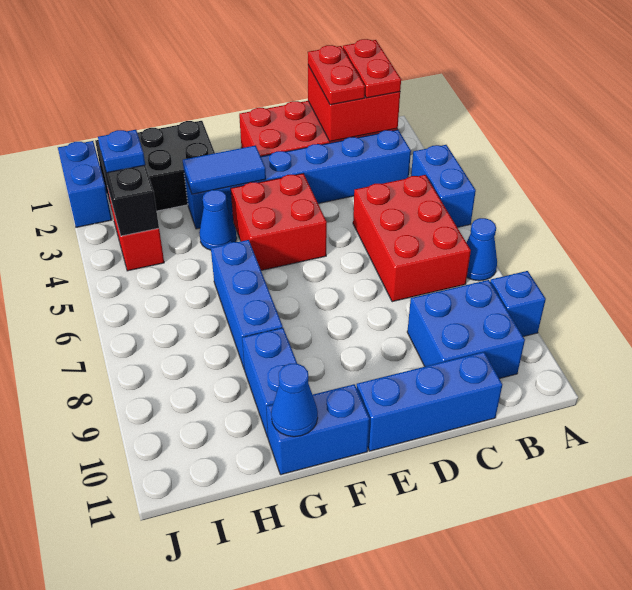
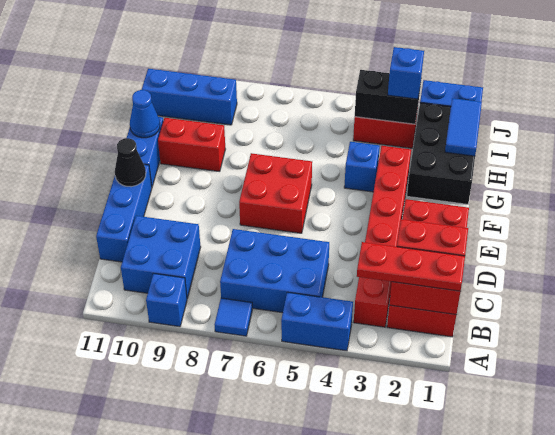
blue cone A7 level 1 -> blue tile A7 level 1
red plate B1:B2 level 3 -> red plate B1:B3 level 3
blue brick B3:G3 level 1 -> red brick B3:G3 level 1
red brick B5:C7 level 1 -> blue brick B5:C7 level 1
red brick E4:F5 level 1 -> red brick E6:F7 level 1
none -> black cone E11 level 2
blue tile F3:G3 level 2 -> blue tile H1:I1 level 2
blue cone G4 level 1 -> blue brick G4 level 1
blue brick G6:G8 level 1 -> blue brick I9:I11 level 1
blue brick G9:G10 level 1 -> red brick G9:G10 level 1
blue plate I3 level 3 -> blue brick I3 level 3

